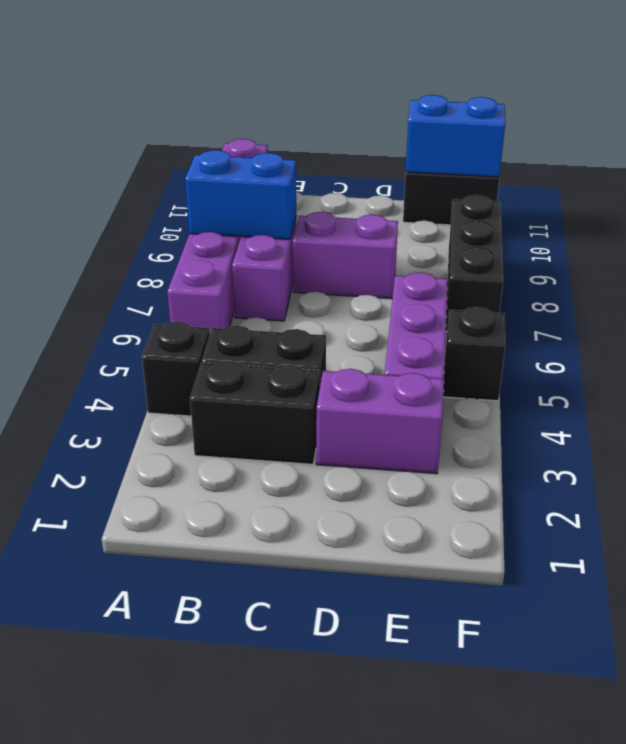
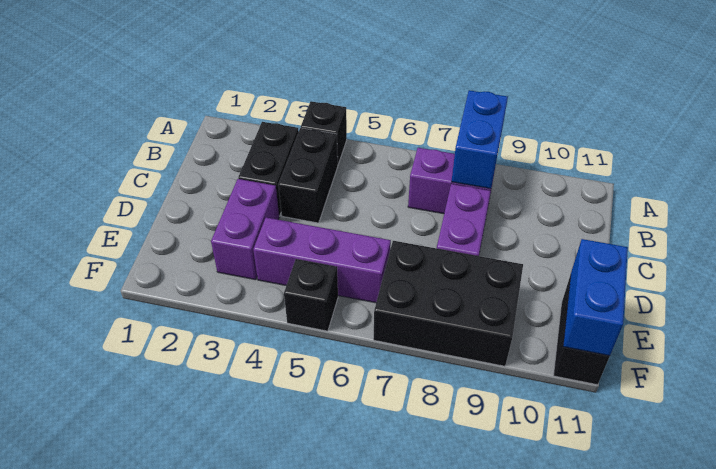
purple brick A6:A11 level 1 -> none
black brick F7:F9 level 1 -> black brick E7:F9 level 1

